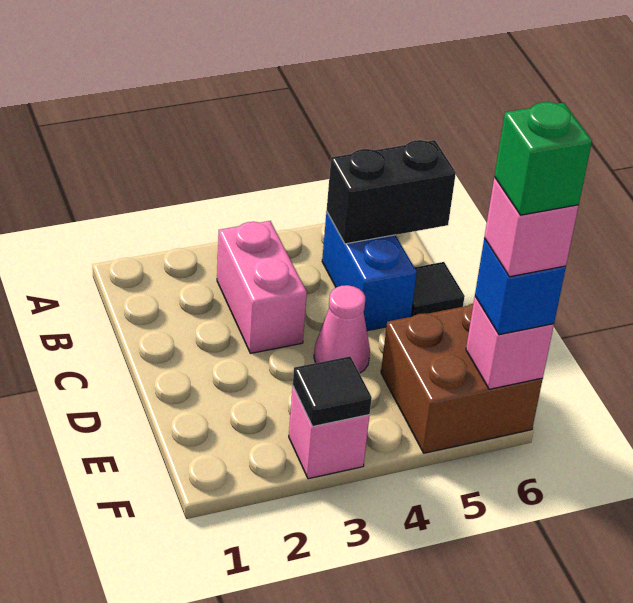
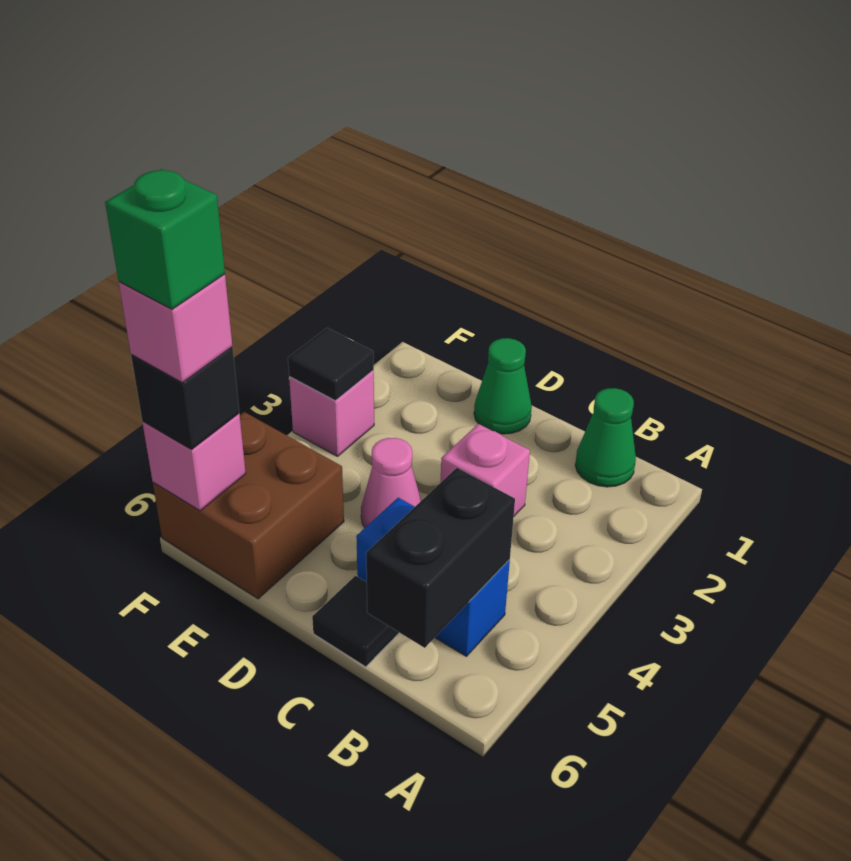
none -> green cone B1 level 1
pink brick B3:C3 level 1 -> pink brick C3 level 1
none -> green cone D1 level 1
blue brick F6 level 3 -> black brick F6 level 3

